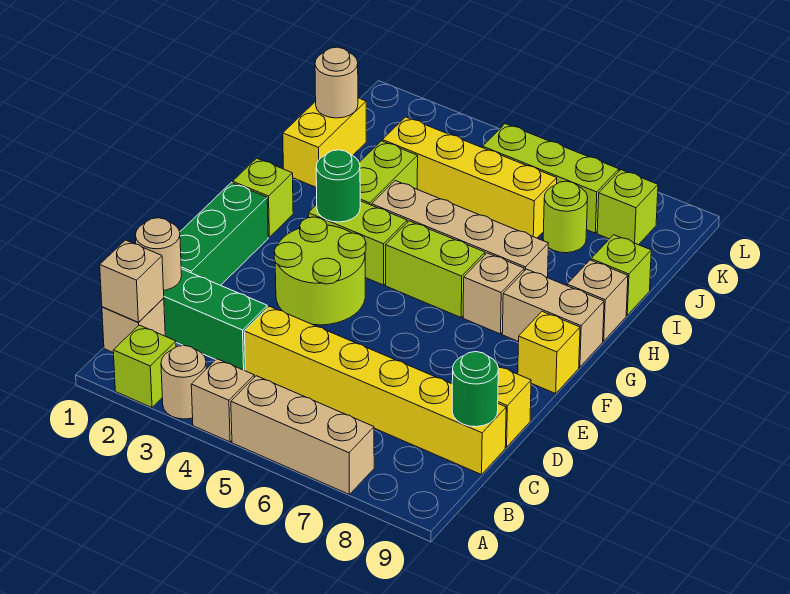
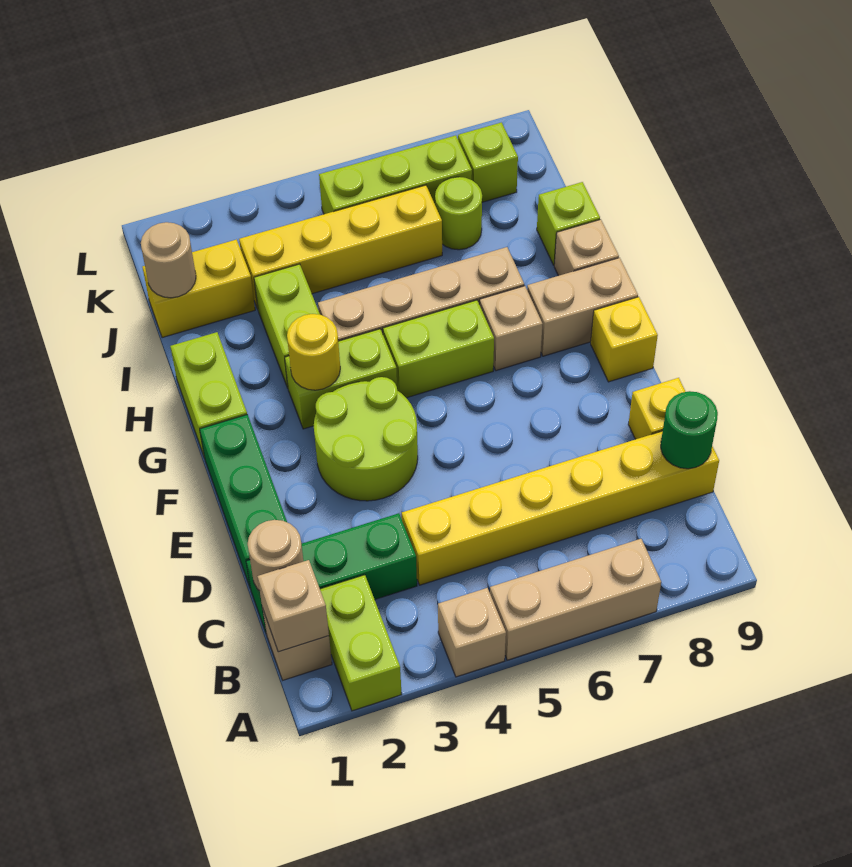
lime brick A2 level 1 -> lime brick A2:B2 level 1
tan round brick A3 level 1 -> none
lime brick G1 level 1 -> lime brick G1:H1 level 1
green round brick G3 level 2 -> yellow round brick G3 level 2
yellow brick I1:J1 level 1 -> yellow brick J1:J2 level 1

